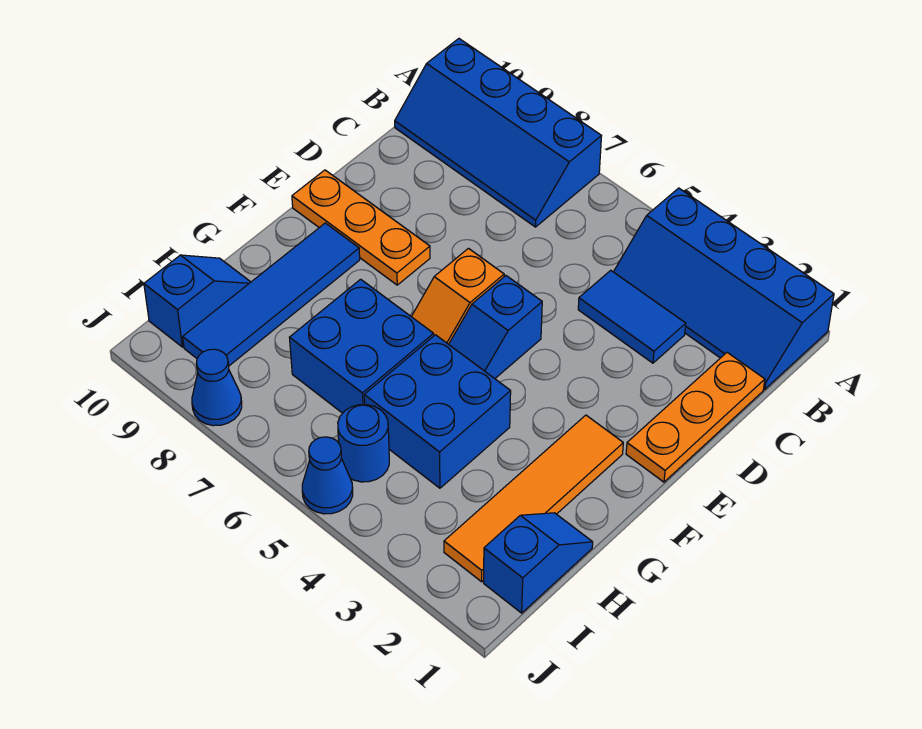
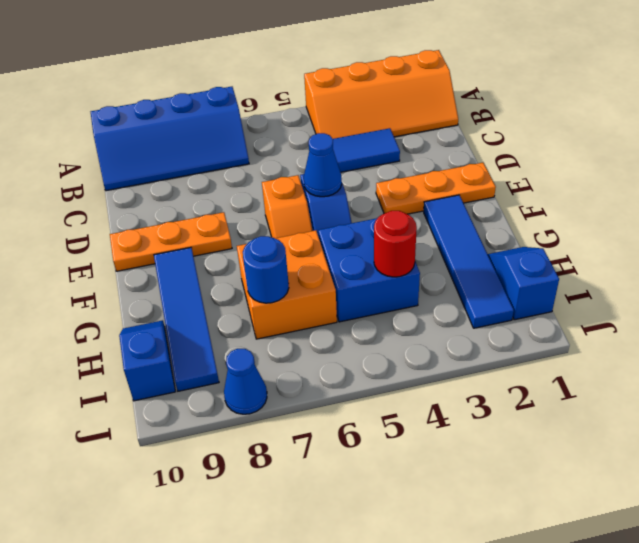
blue slope A1:B4 level 1 top A -> orange slope A1:B4 level 1 top A
orange plate C1:E1 level 1 -> orange plate E1:E3 level 1
orange tile F2:I2 level 1 -> blue tile F2:I2 level 1
blue brick G6:H7 level 1 -> orange brick G6:H7 level 1
none -> red round brick H4 level 2
blue round brick I5 level 1 -> blue round brick H7 level 2
blue cone J5 level 1 -> blue cone E5 level 2

